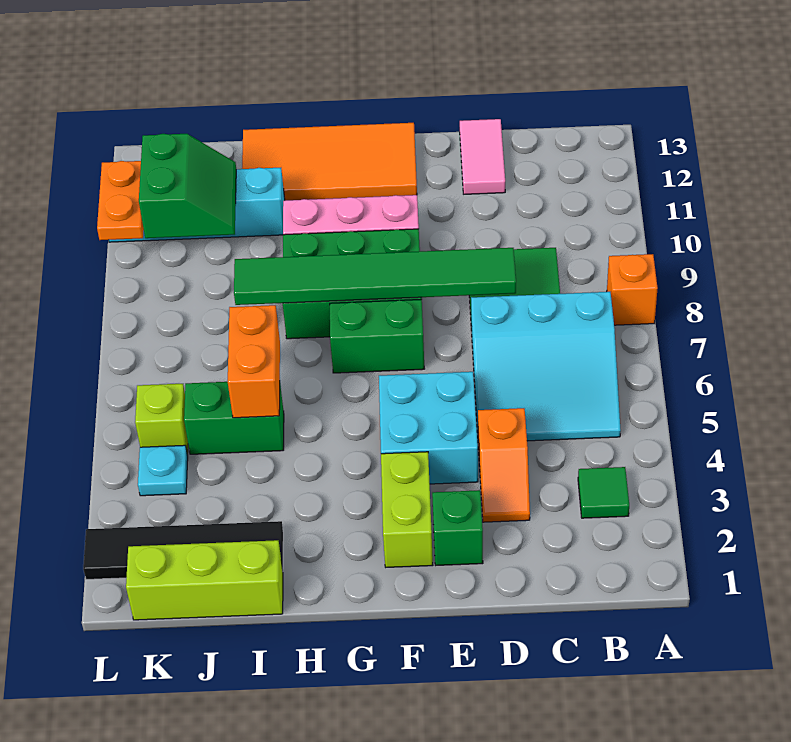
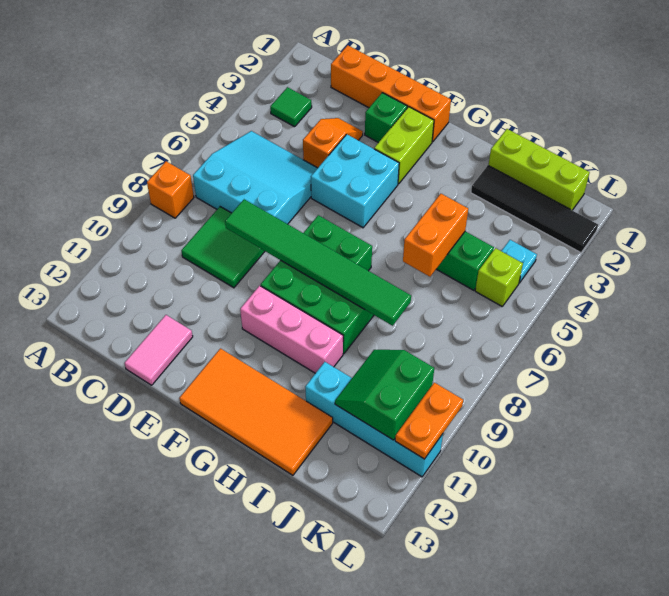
none -> orange brick C1:F1 level 1

